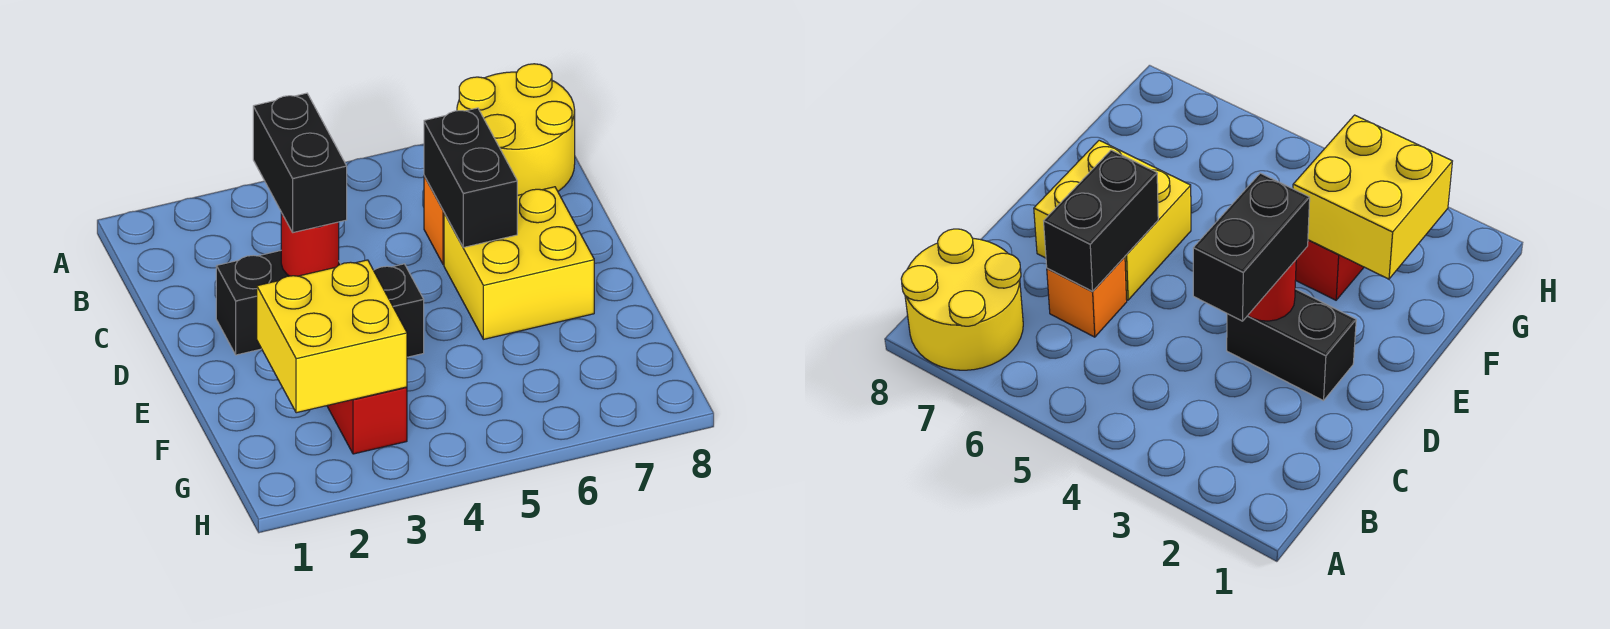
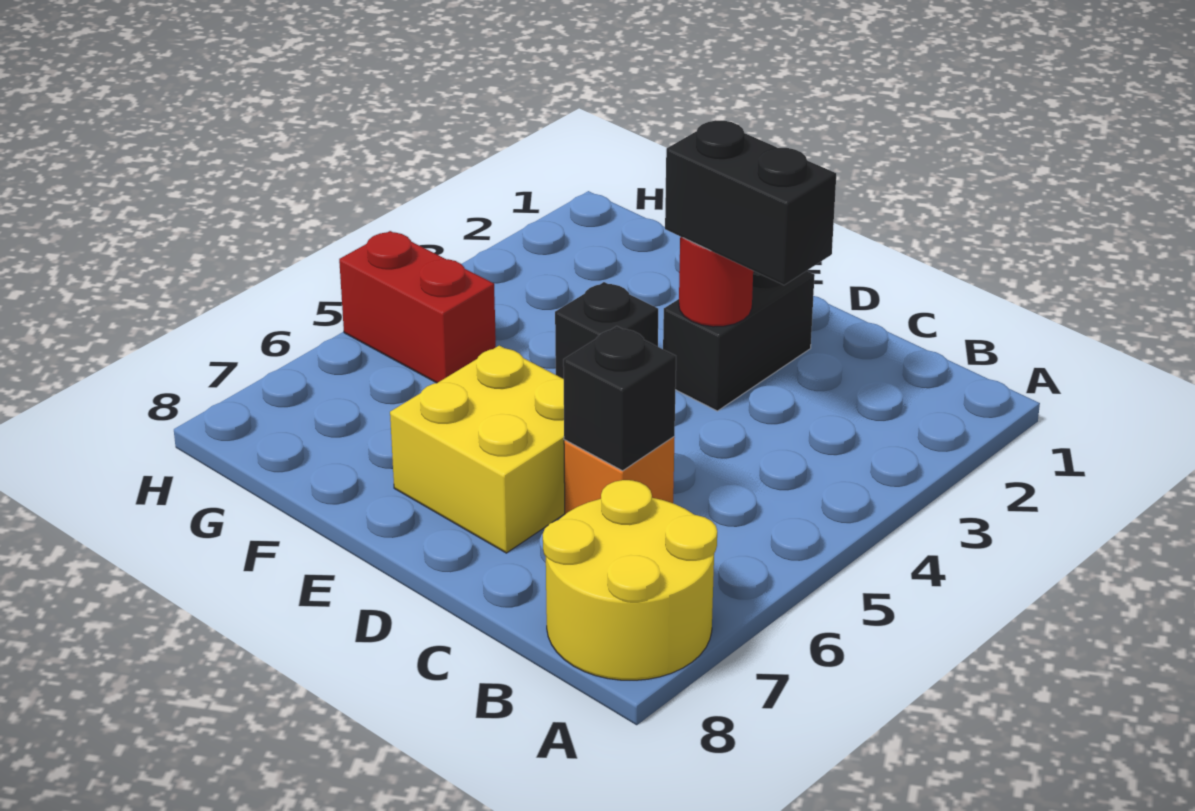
black brick C6:D6 level 2 -> black brick C6 level 2
yellow brick F2:G3 level 2 -> none
red brick F3:G3 level 1 -> red brick G5:H5 level 1

